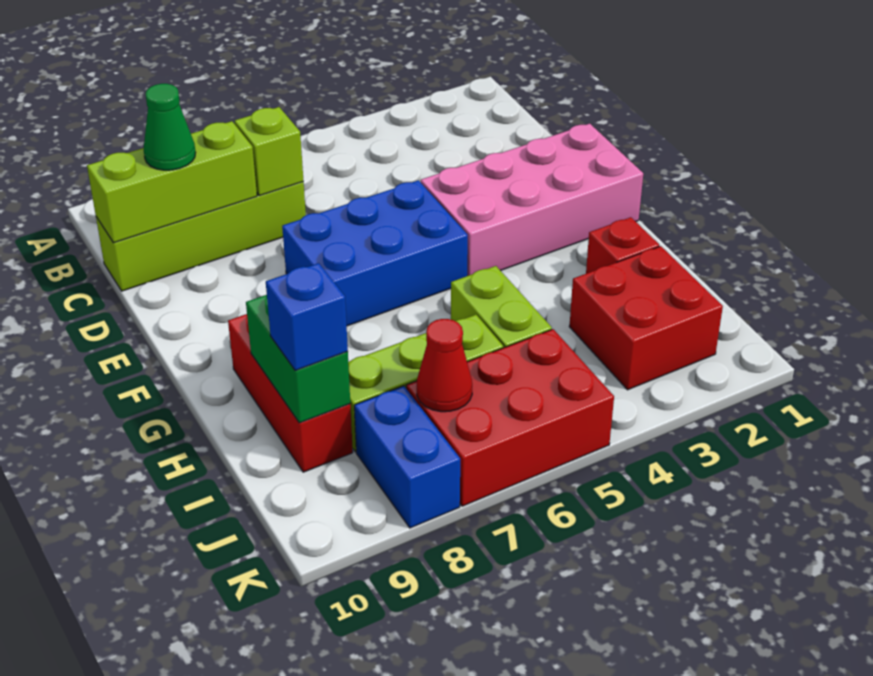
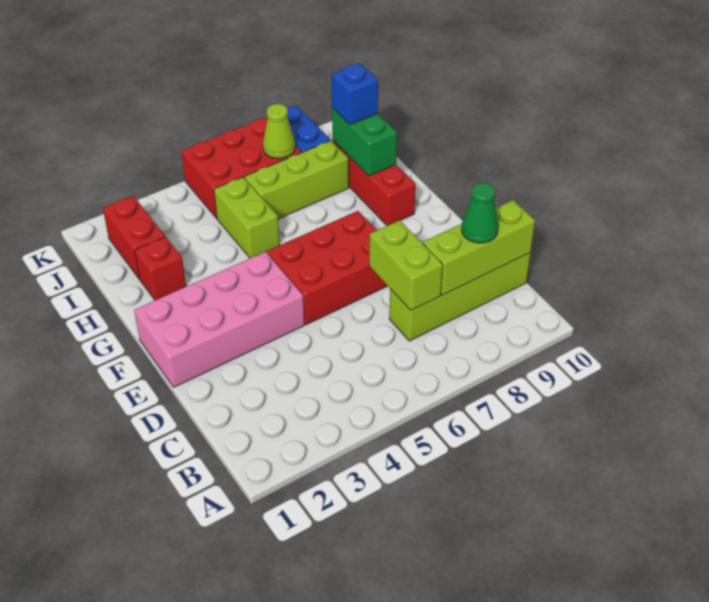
lime brick C7 level 2 -> lime brick C7:D7 level 2
blue brick E5:F7 level 1 -> red brick E5:F7 level 1
red brick I2:J3 level 1 -> red brick I2:J2 level 1
red cone J7 level 2 -> lime cone J7 level 2

